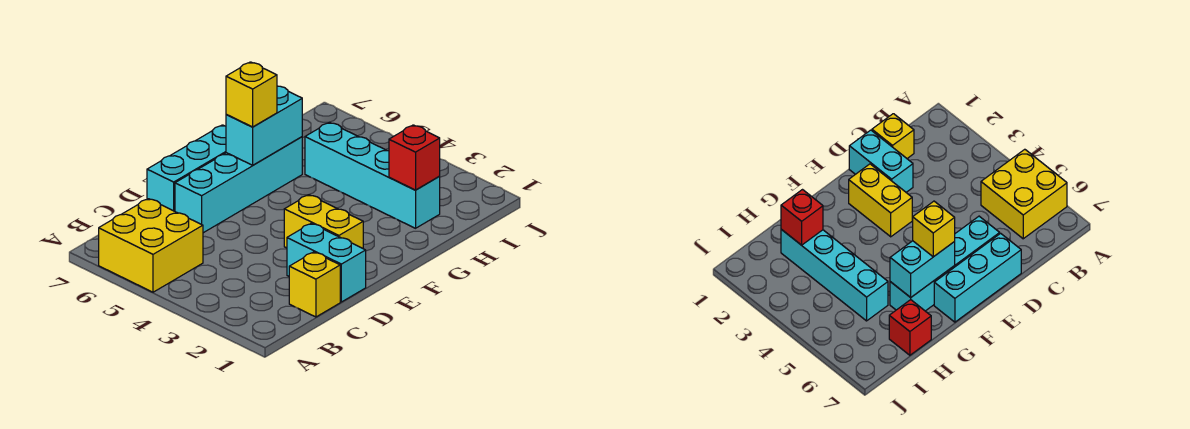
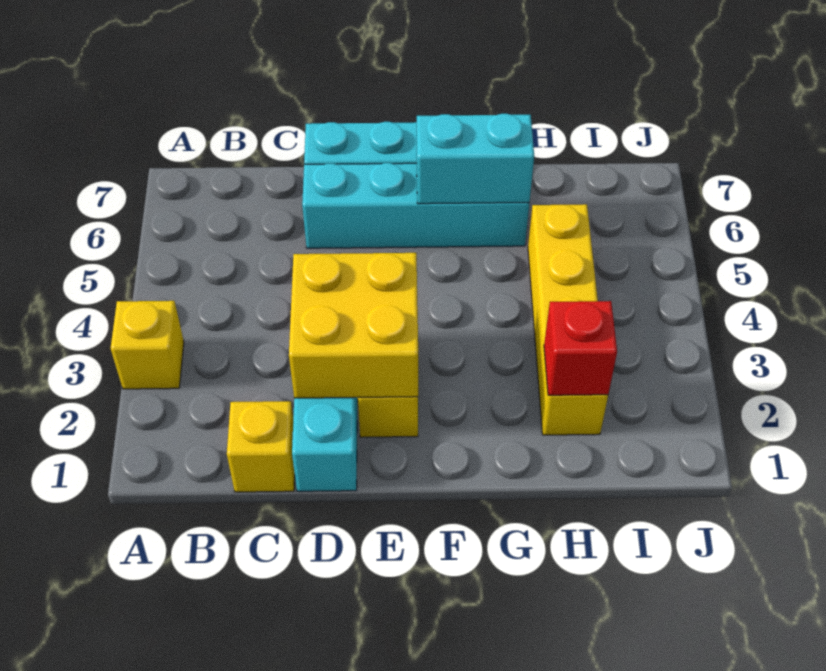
yellow brick A5:B6 level 1 -> yellow brick D2:E3 level 2
yellow brick F6 level 3 -> yellow brick A3 level 1
cyan brick H2:H5 level 1 -> yellow brick H2:H5 level 1
red brick H7 level 1 -> none

